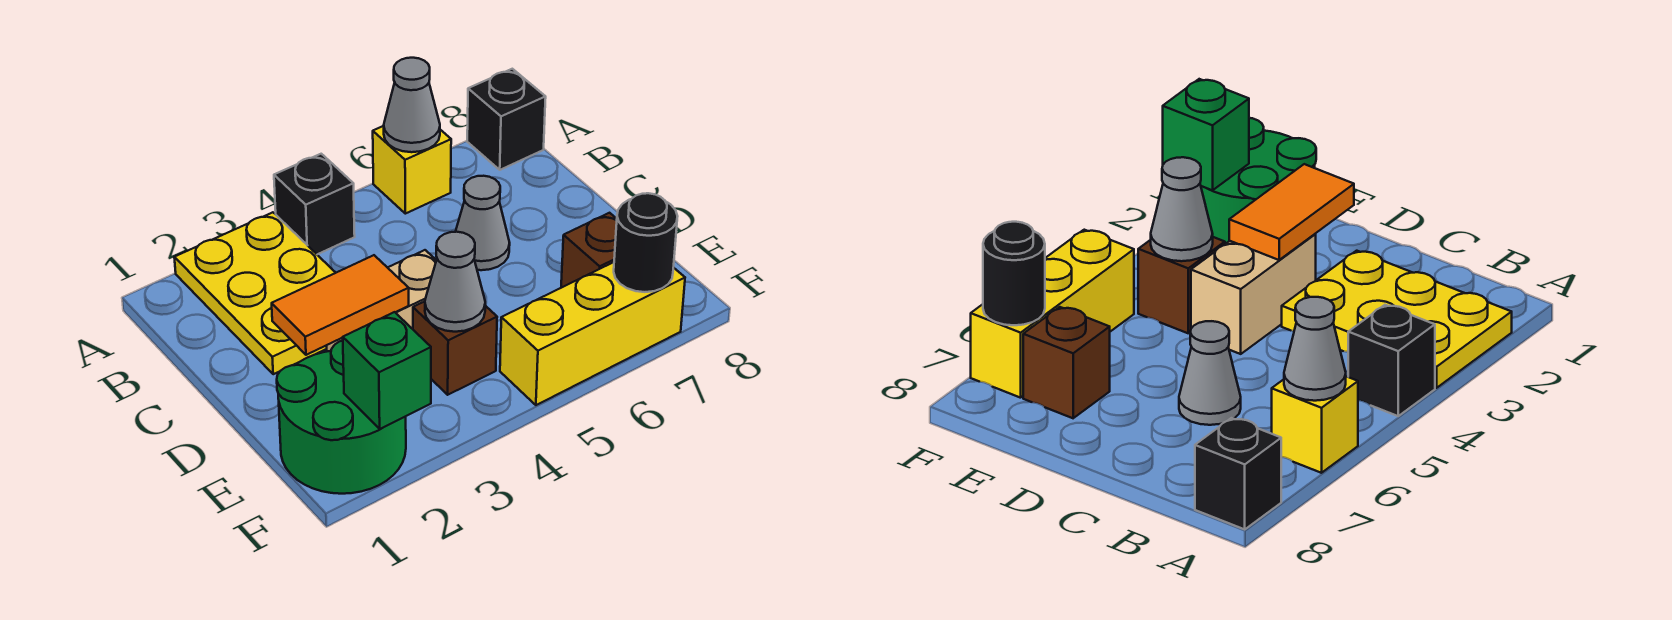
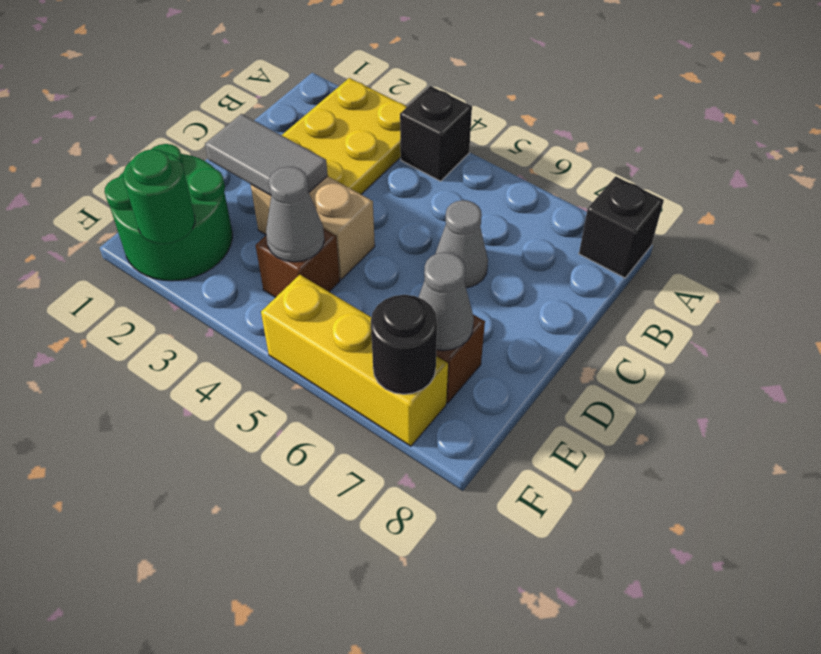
yellow brick A6 level 1 -> none
grey cone A6 level 2 -> grey cone E7 level 2
orange tile D2:D3 level 2 -> grey tile D2:D3 level 2
green brick F2 level 2 -> green round brick F2 level 2

